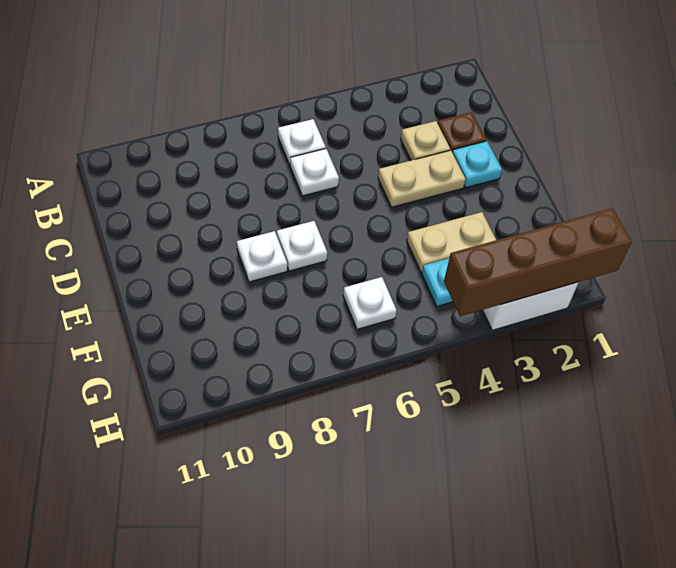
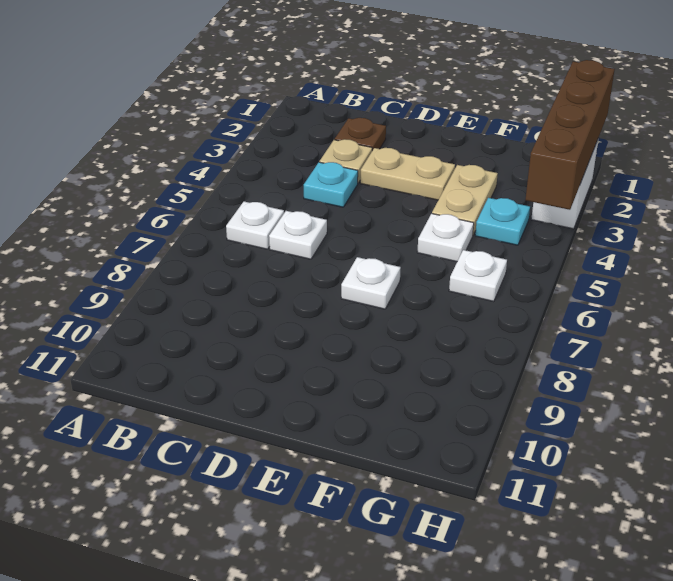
cyan plate D2 level 1 -> cyan plate C4 level 1
tan plate D3:D4 level 1 -> tan plate D3:E3 level 1
white plate E8 level 1 -> white plate F5 level 1

